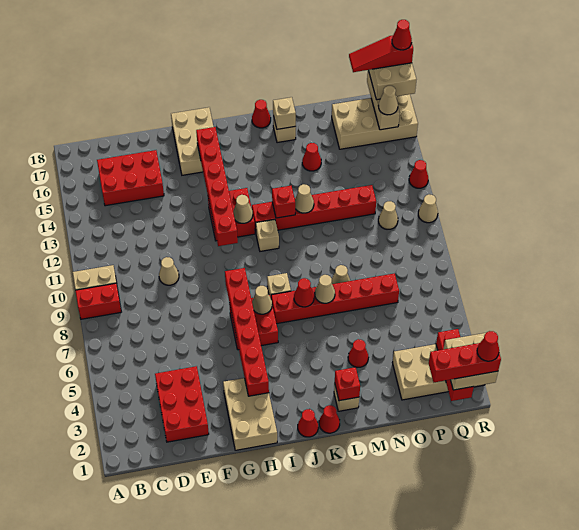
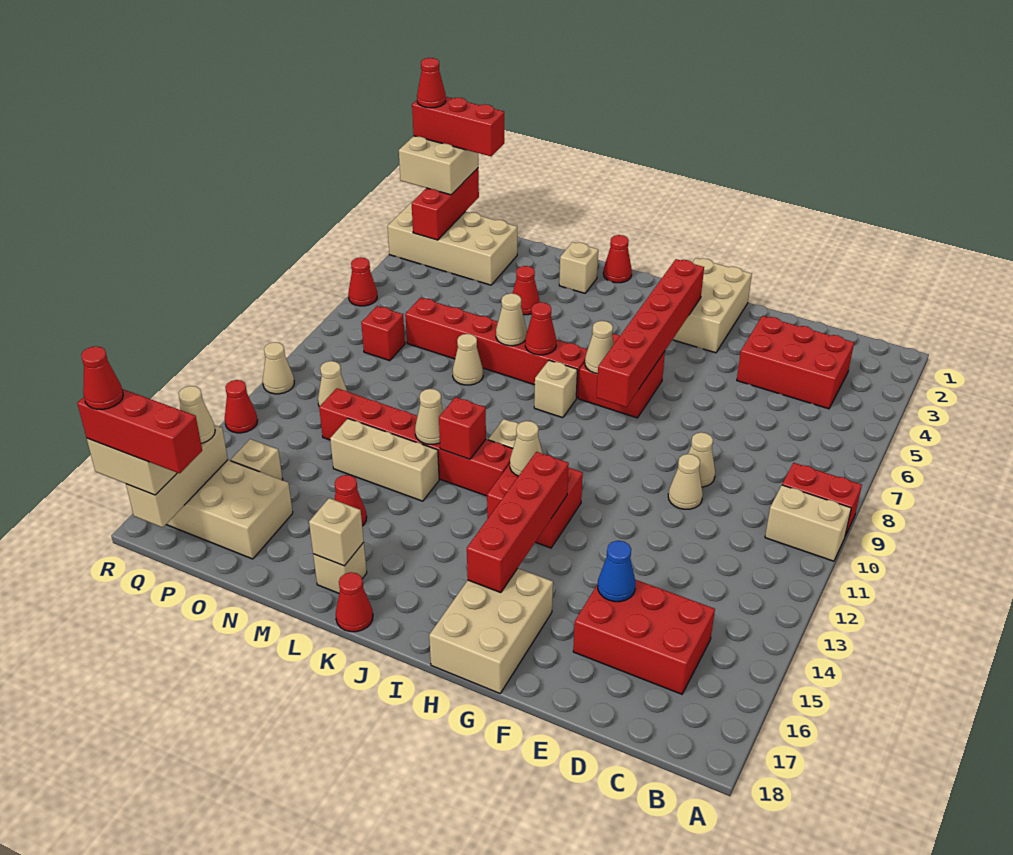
red brick D2:E4 level 1 -> red brick C3:E4 level 1
none -> tan cone E9 level 1
none -> blue cone E15 level 2
red brick H11:H16 level 2 -> red brick H13:H16 level 2
red cone J1 level 1 -> red cone R6 level 1
red brick L2 level 2 -> red brick P8 level 1
none -> tan brick L13:N13 level 1
none -> tan brick P15 level 1
red slope P18:R18 level 4 top R -> red brick P18:R18 level 4

